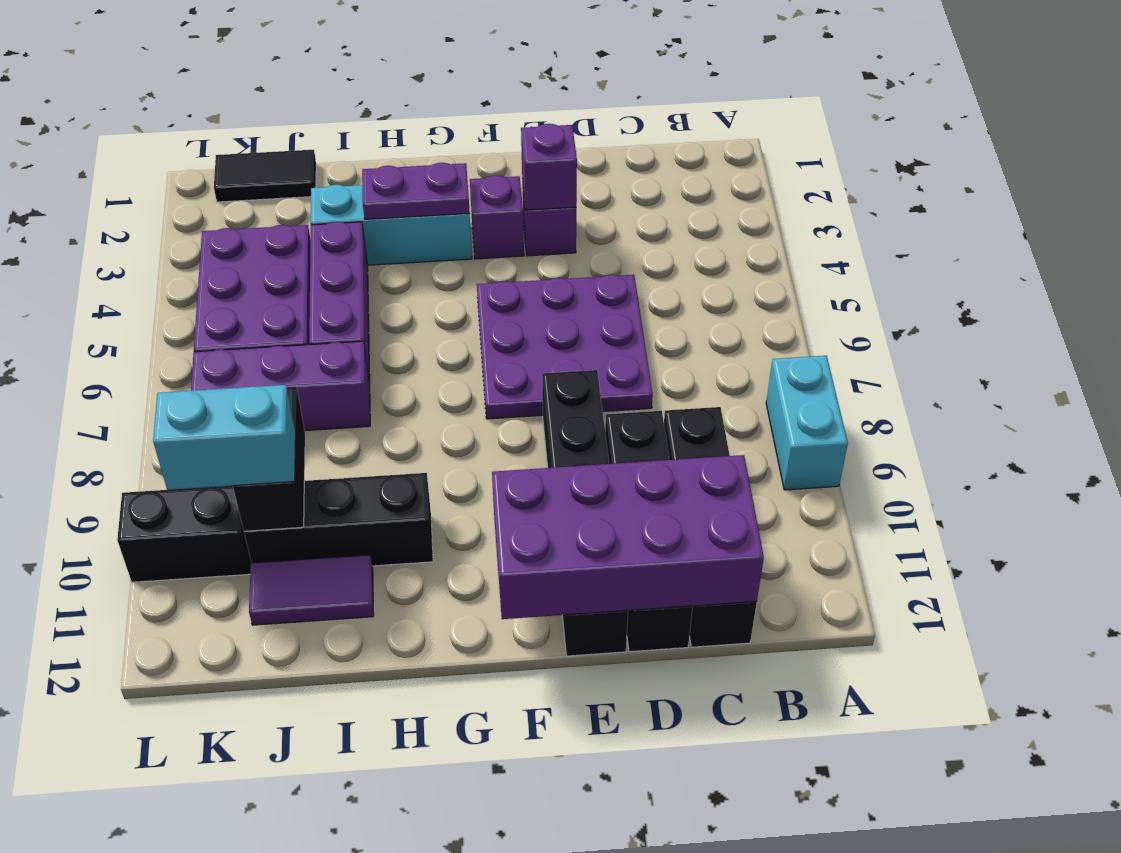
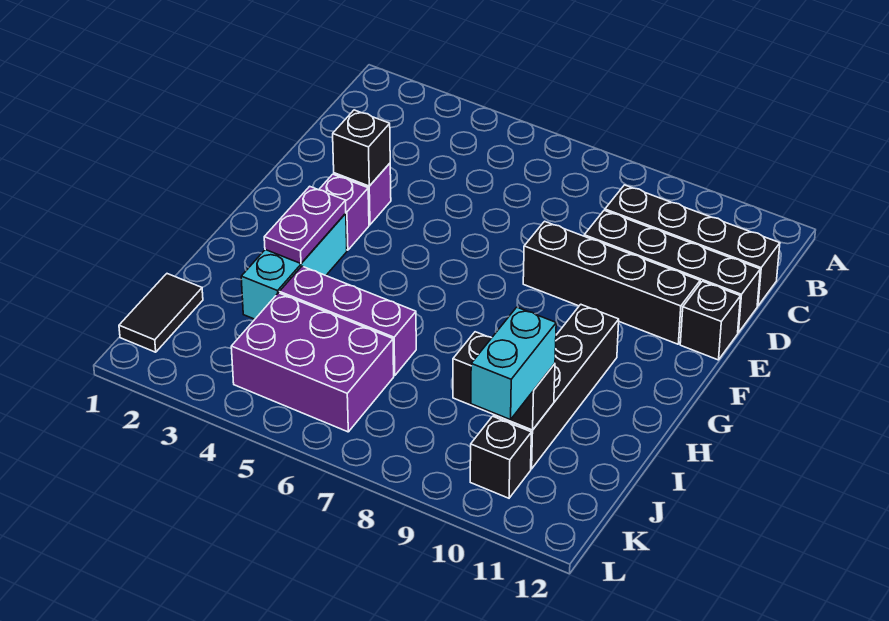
cyan brick A8:A9 level 1 -> none
purple brick C11:F12 level 2 -> none
purple plate D5:F7 level 1 -> none
purple brick E3 level 2 -> black brick E3 level 2
black brick H10:J10 level 1 -> black brick G10:J10 level 1
purple brick I7:K7 level 1 -> none
purple tile I11:J11 level 1 -> none
black brick K10:L10 level 1 -> black brick K10 level 1

